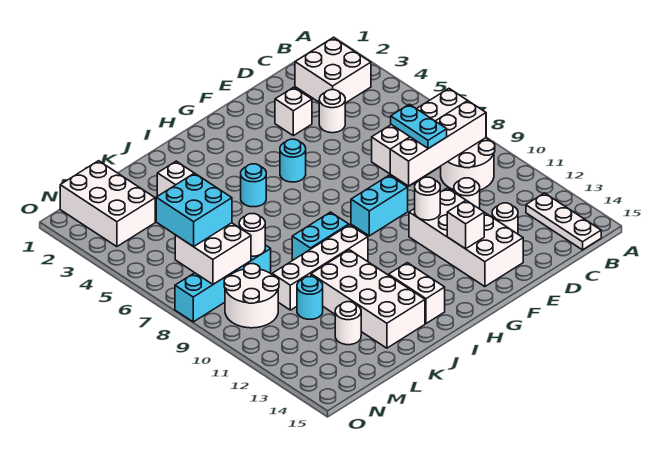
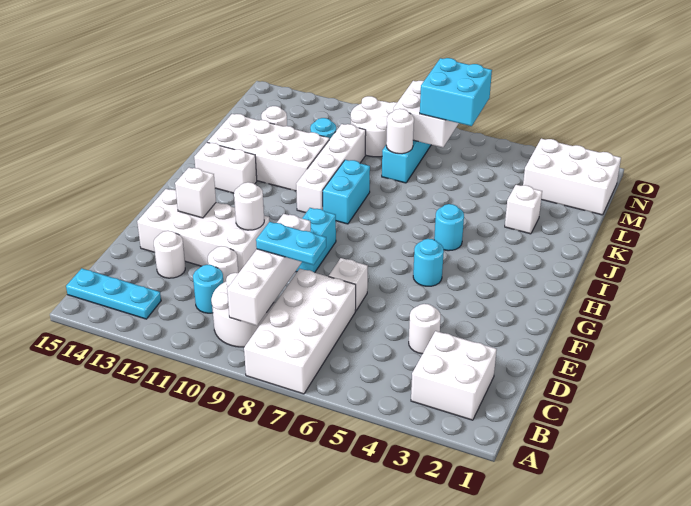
white plate B13:B15 level 1 -> cyan plate B13:B15 level 1
none -> cyan round brick C11 level 1
white brick E3 level 1 -> white brick E7 level 1

